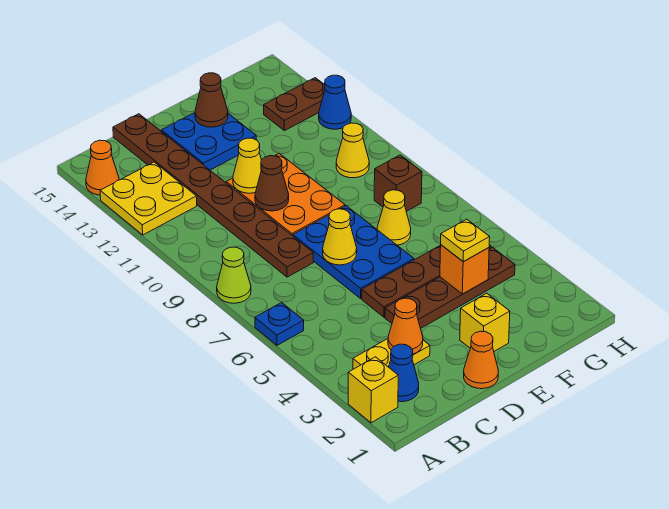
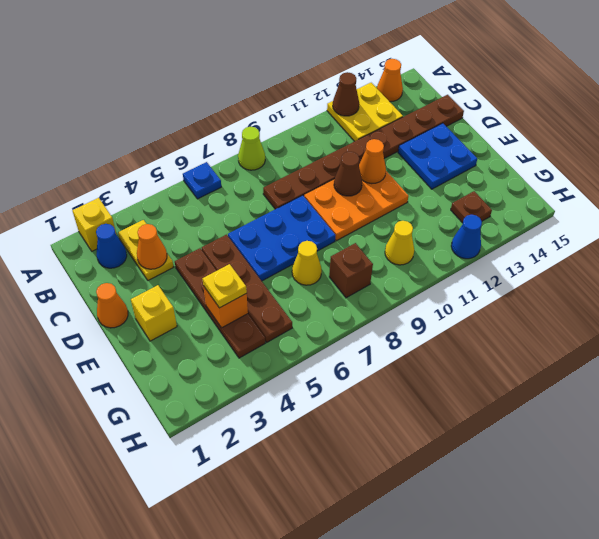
yellow cone D7 level 2 -> none
yellow cone D11 level 2 -> orange cone D11 level 2
brown cone E14 level 2 -> brown cone A12 level 2
brown plate G13:H13 level 1 -> brown plate G13 level 1

